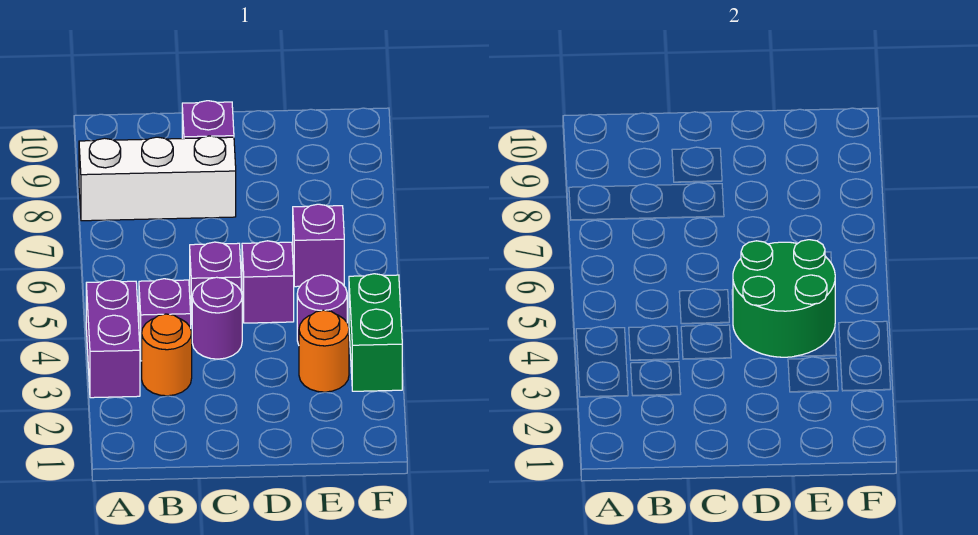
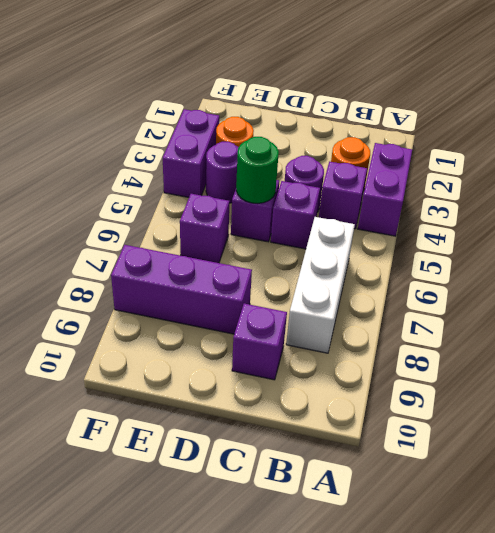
white brick A8:C8 level 1 -> white brick B6:B8 level 1
green round brick D4:E5 level 2 -> green round brick D5 level 2
none -> purple brick D8:F8 level 1
green brick F3:F4 level 1 -> purple brick F3:F4 level 1

